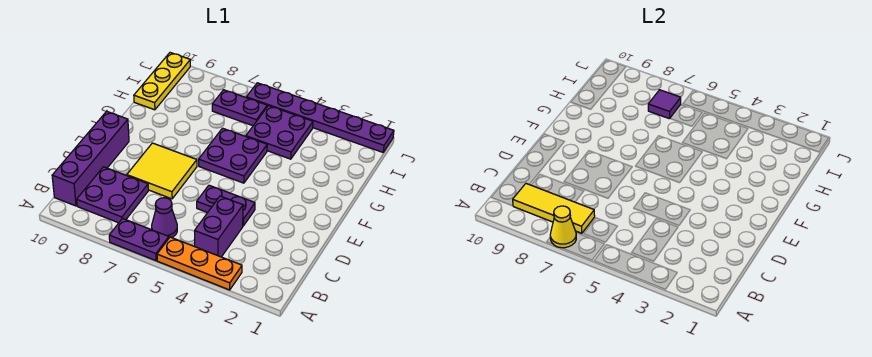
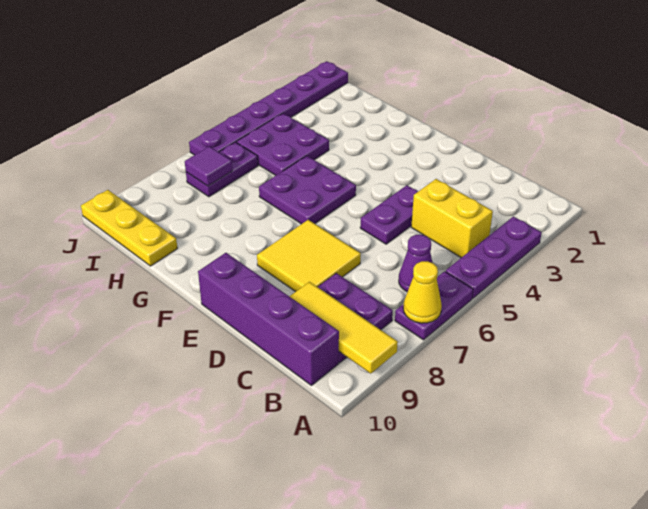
orange plate A3:A5 level 1 -> purple plate A3:A5 level 1
purple brick B4:C4 level 1 -> yellow brick B4:C4 level 1
yellow tile B7:B9 level 2 -> yellow tile A9:C9 level 2

